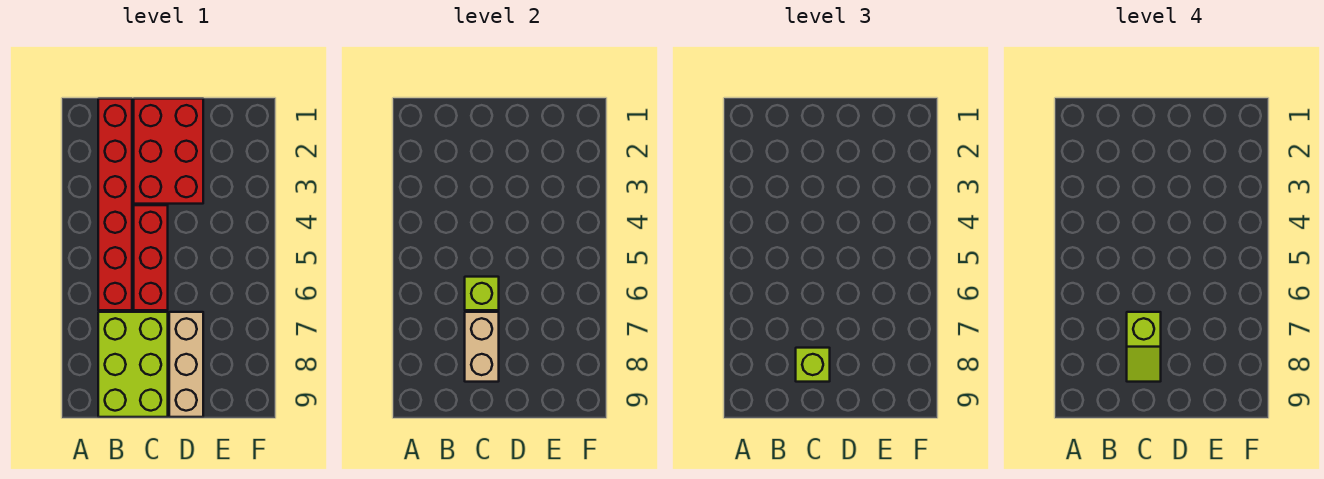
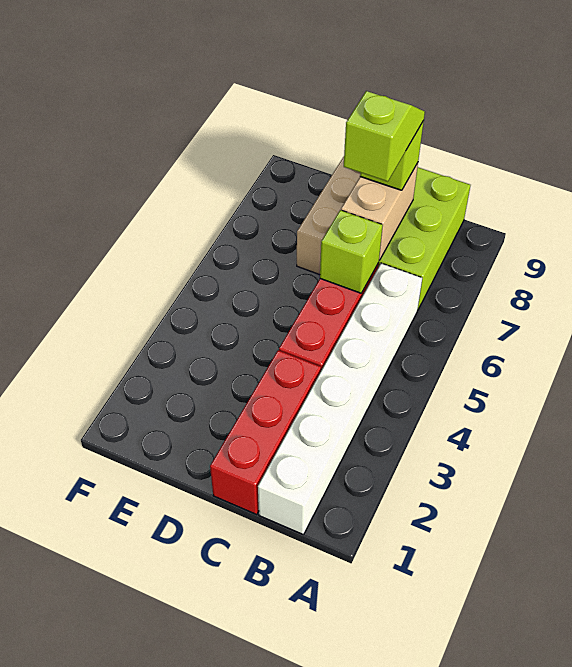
red brick B1:B6 level 1 -> white brick B1:B6 level 1
red brick C1:D3 level 1 -> red brick C1:C3 level 1

